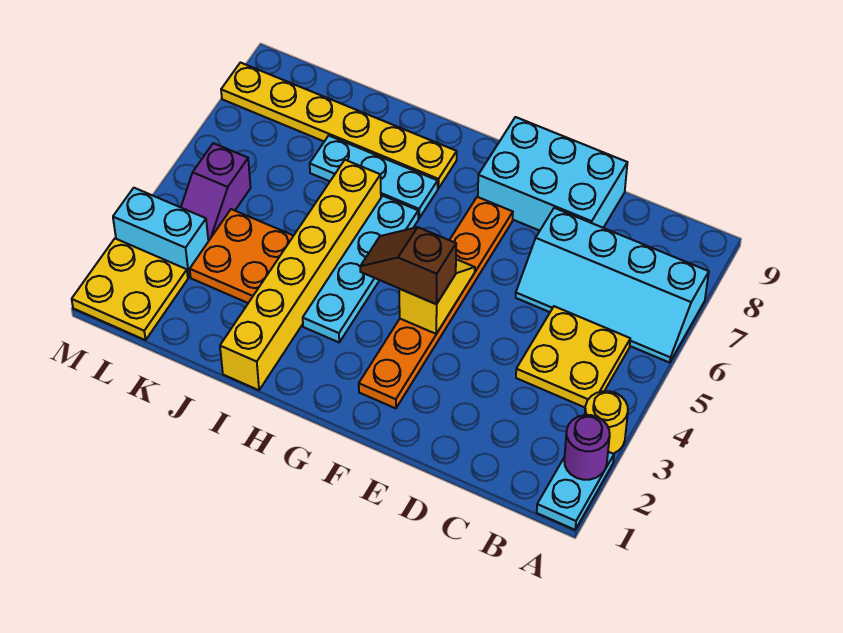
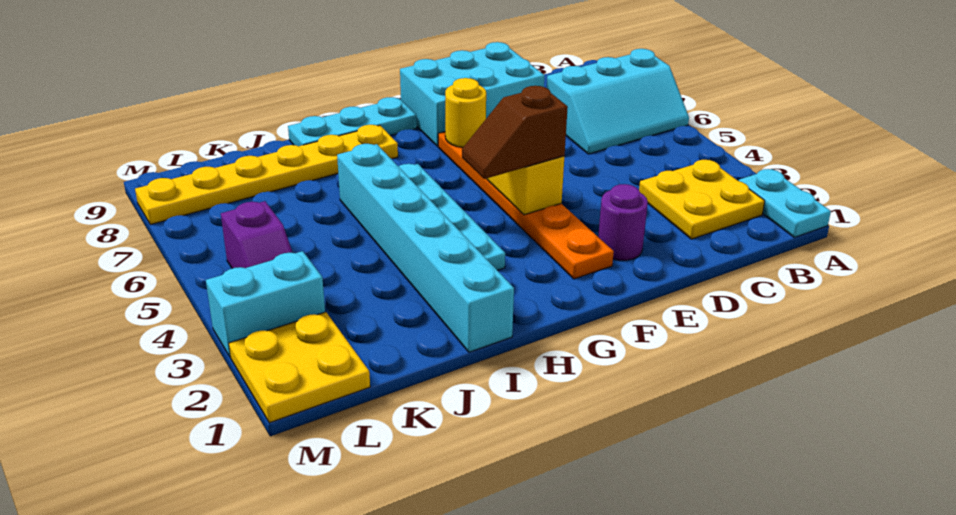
purple round brick A2 level 2 -> purple round brick E2 level 1
yellow round brick A3 level 1 -> yellow round brick F7 level 2
cyan slope A6:D7 level 1 top 7 -> cyan slope A6:C7 level 1 top 7
yellow plate B4:C5 level 1 -> yellow plate B2:C3 level 1
cyan plate H7:J7 level 1 -> cyan plate G9:I9 level 1
yellow brick I1:I6 level 1 -> cyan brick I1:I6 level 1
orange plate J3:K4 level 1 -> none

